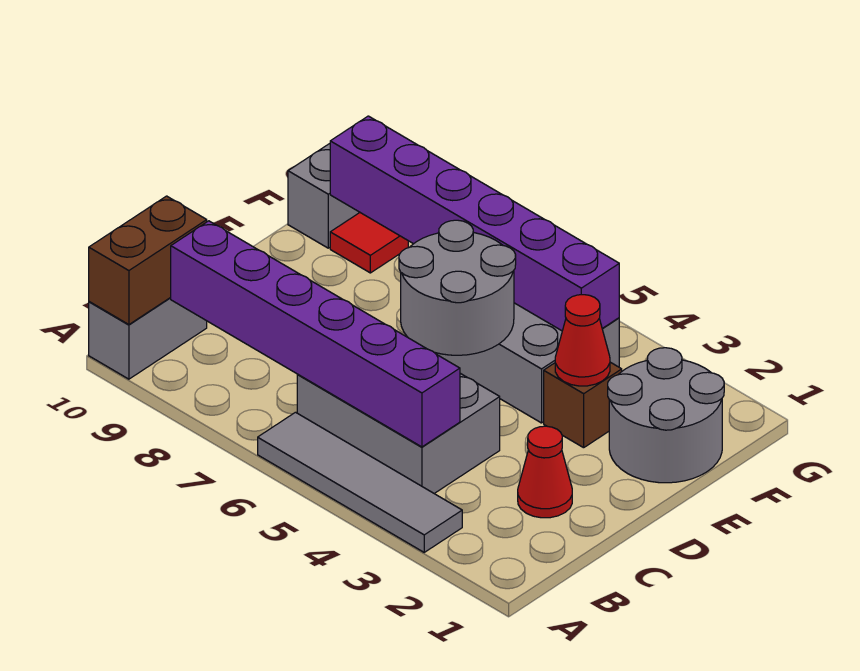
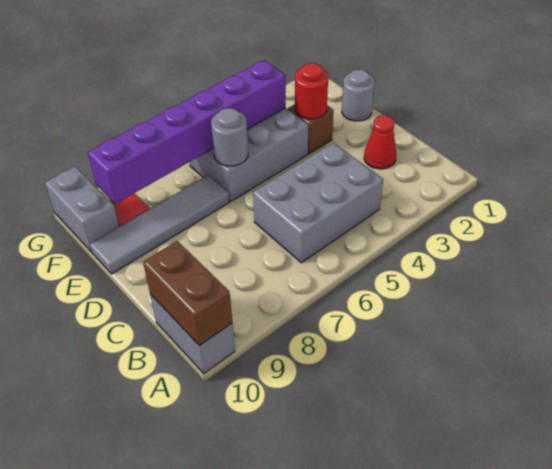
grey tile A3:A6 level 1 -> grey tile E7:E10 level 1
purple brick B4:B9 level 2 -> none
grey round brick D5:E6 level 2 -> grey round brick E6 level 2
grey round brick E1:F2 level 1 -> grey round brick E1 level 1
red cone E3 level 2 -> red round brick E3 level 2

